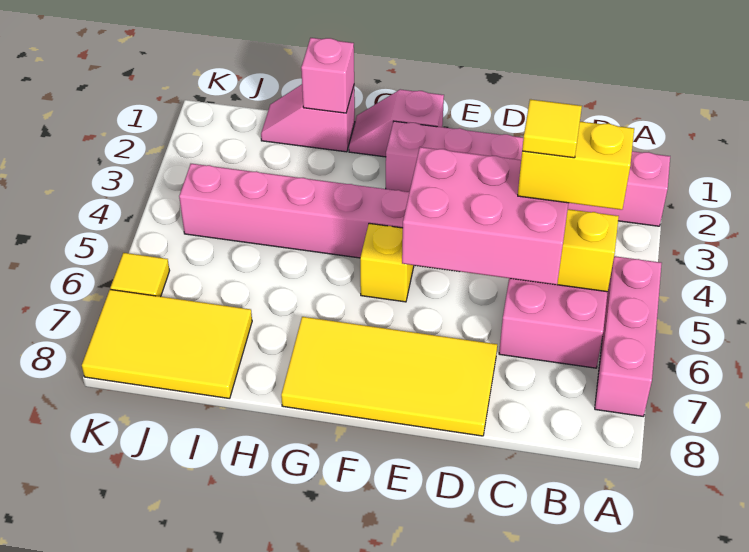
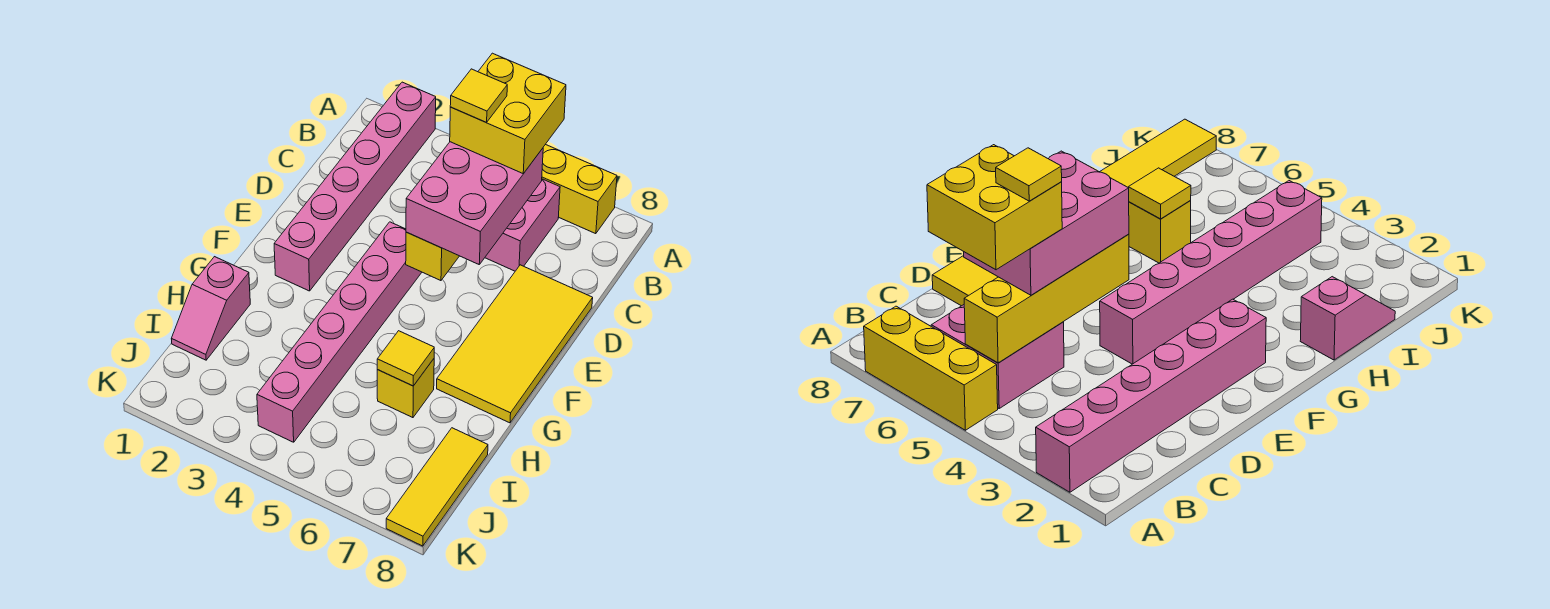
pink brick A5:A7 level 1 -> yellow brick A5:A7 level 1
yellow brick B5:C5 level 4 -> yellow brick B5:C6 level 4
pink slope F1:G1 level 1 top F -> none
yellow brick F5 level 1 -> yellow brick H6 level 1
pink brick H1 level 2 -> none
yellow tile I7:K8 level 1 -> yellow tile I8:K8 level 1
yellow tile K6 level 1 -> yellow tile H6 level 2

